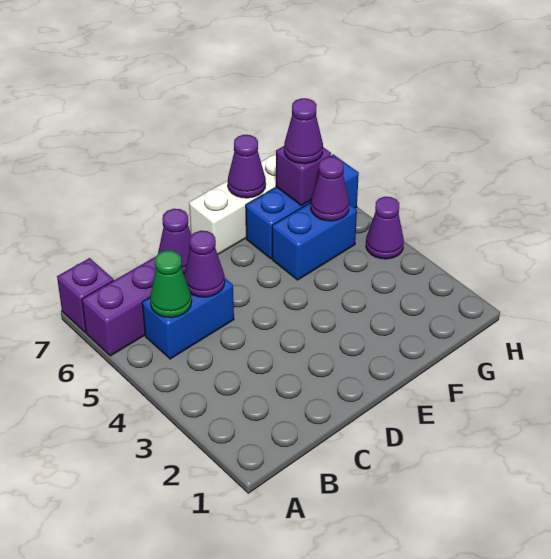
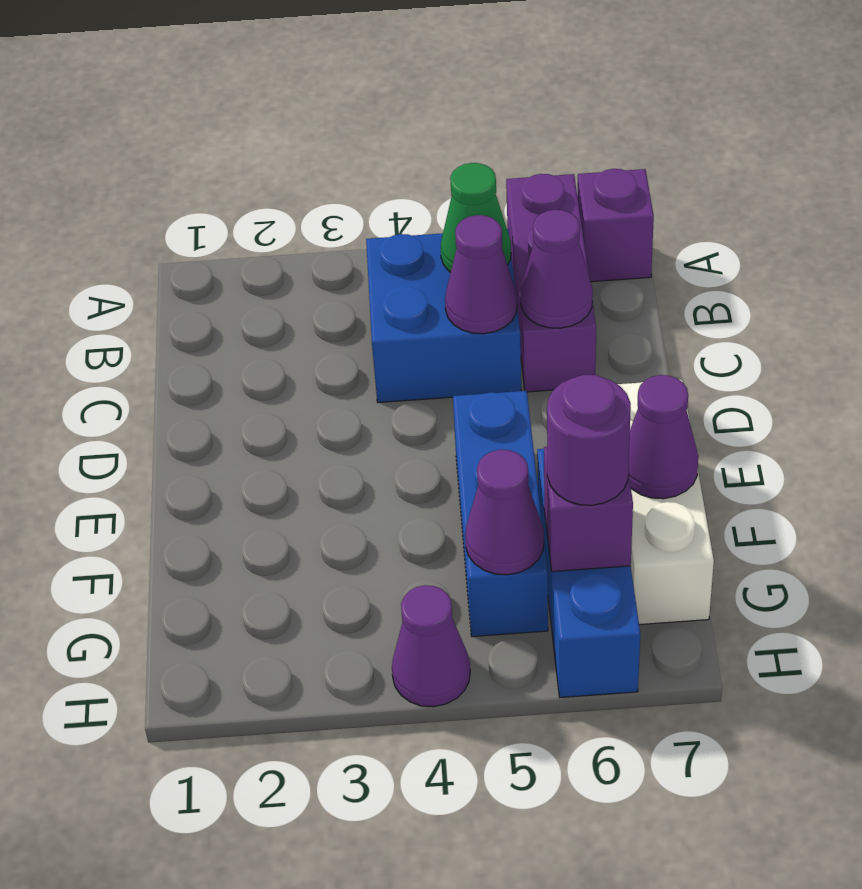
blue brick B5:C5 level 1 -> blue brick B4:C5 level 1
blue brick F5:G5 level 1 -> blue brick E5:G5 level 1
purple cone G6 level 3 -> purple round brick G6 level 3

